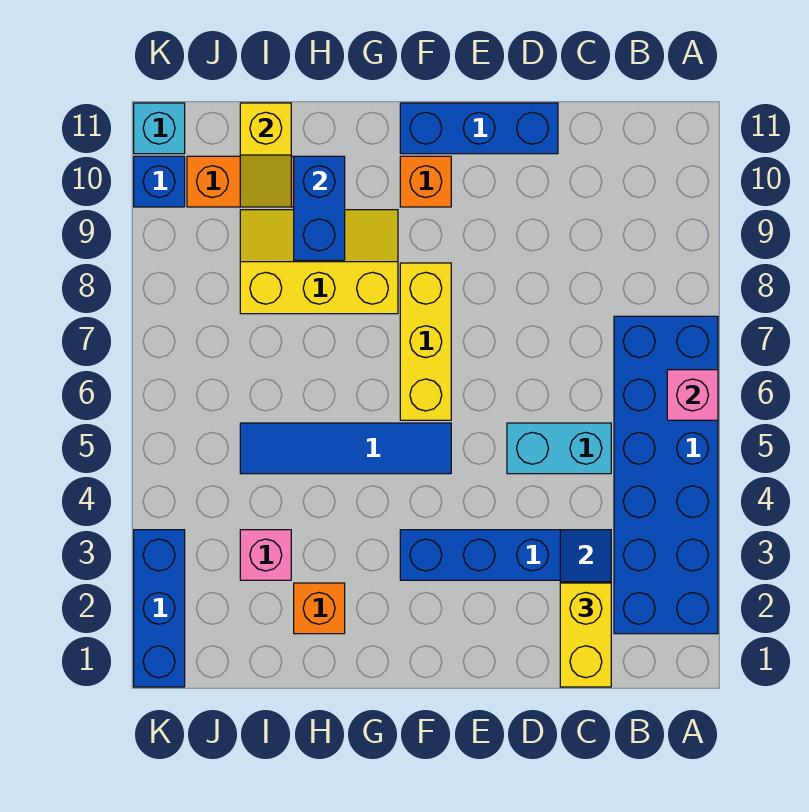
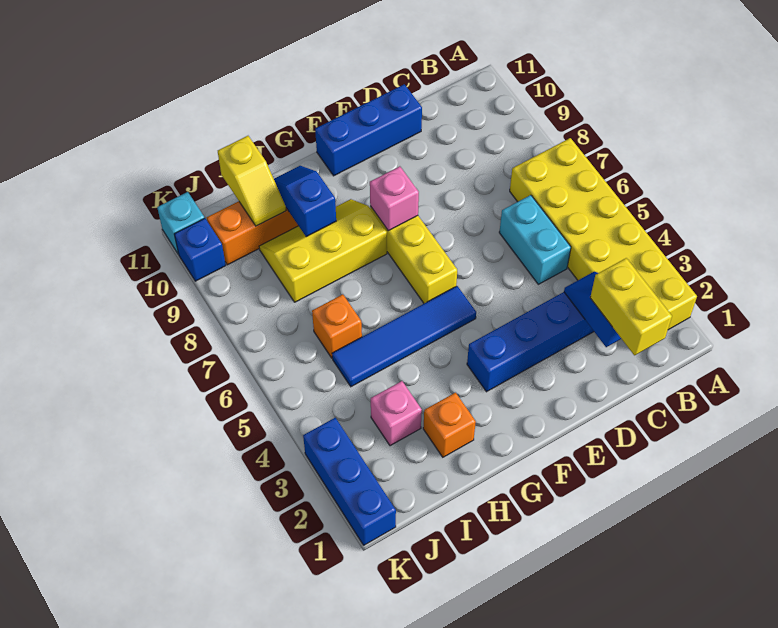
blue brick A2:B7 level 1 -> yellow brick A2:B7 level 1
pink brick A6 level 2 -> pink brick F8 level 2
cyan brick C5:D5 level 1 -> cyan brick C5:C6 level 1
orange brick F10 level 1 -> orange brick I6 level 1
blue brick H9:H10 level 2 -> blue slope H9:H10 level 2 top 9

